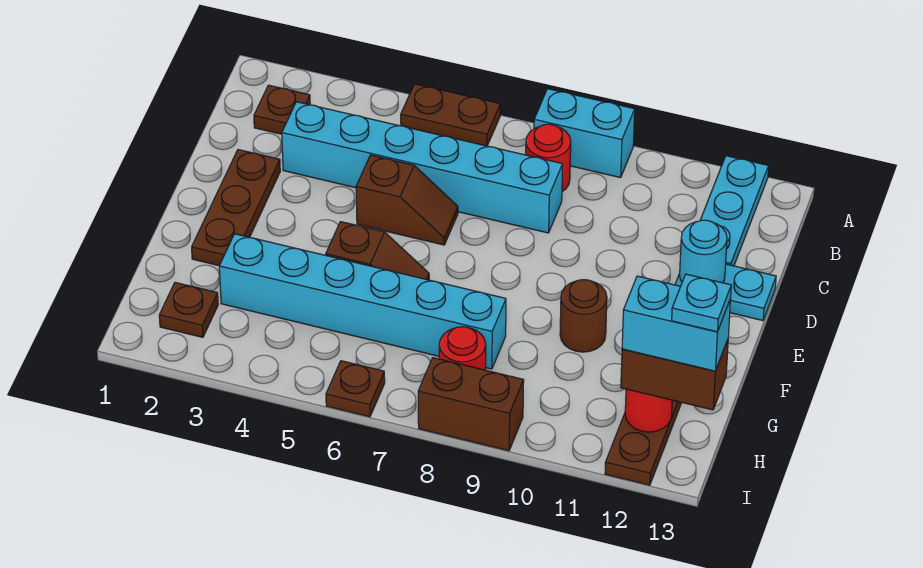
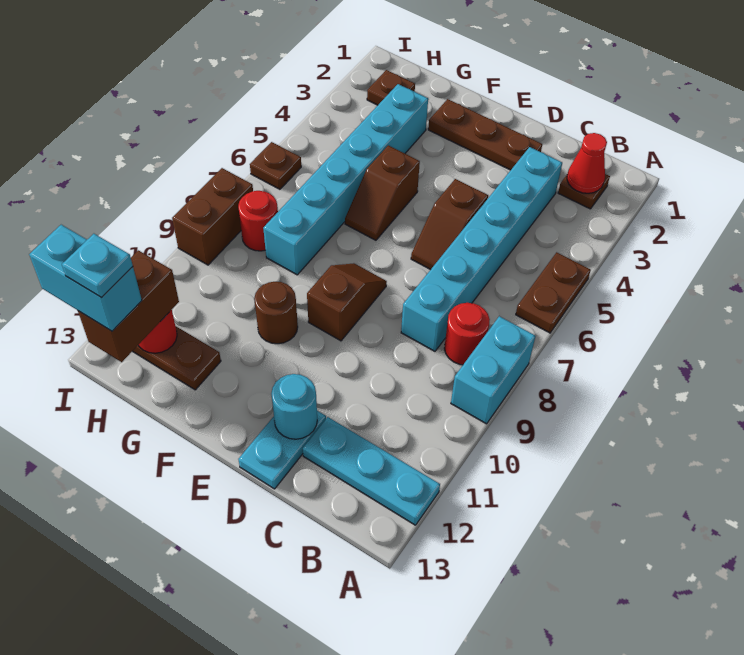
none -> red cone B2 level 2
none -> brown slope E8:E9 level 1 top 9
cyan brick H12:H13 level 4 -> cyan brick H13:I13 level 4

